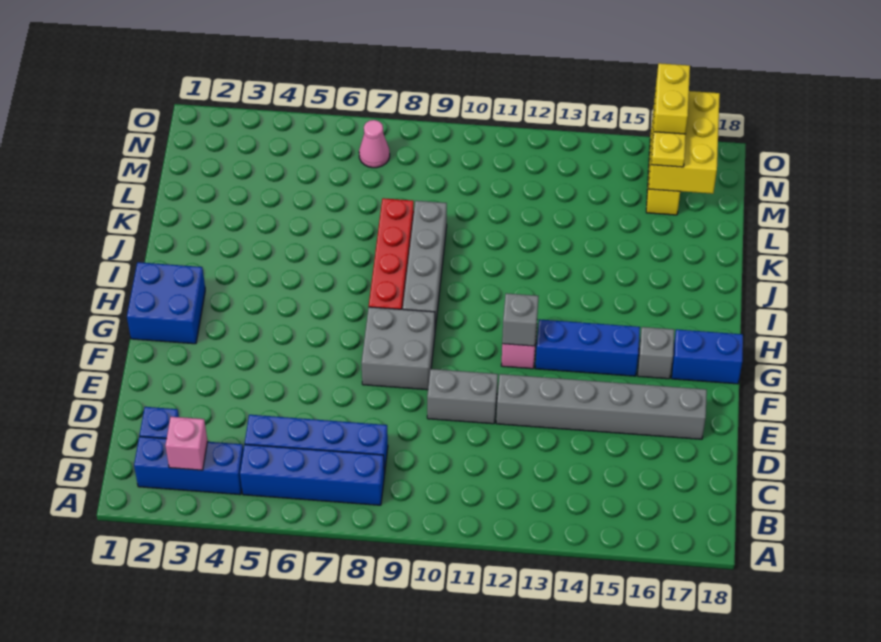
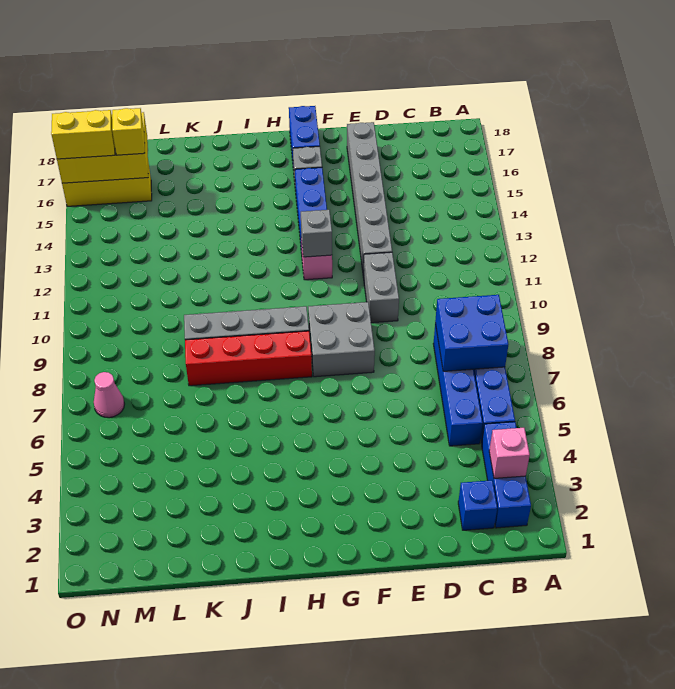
blue brick G1:H2 level 1 -> blue brick B7:C8 level 2
yellow plate M16 level 3 -> yellow brick M16 level 3

